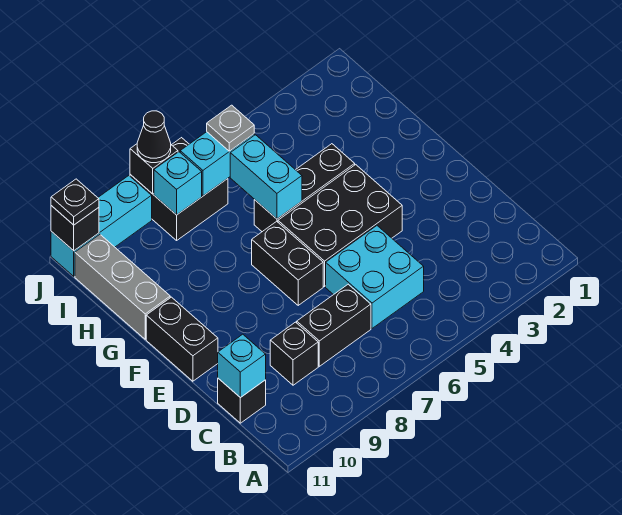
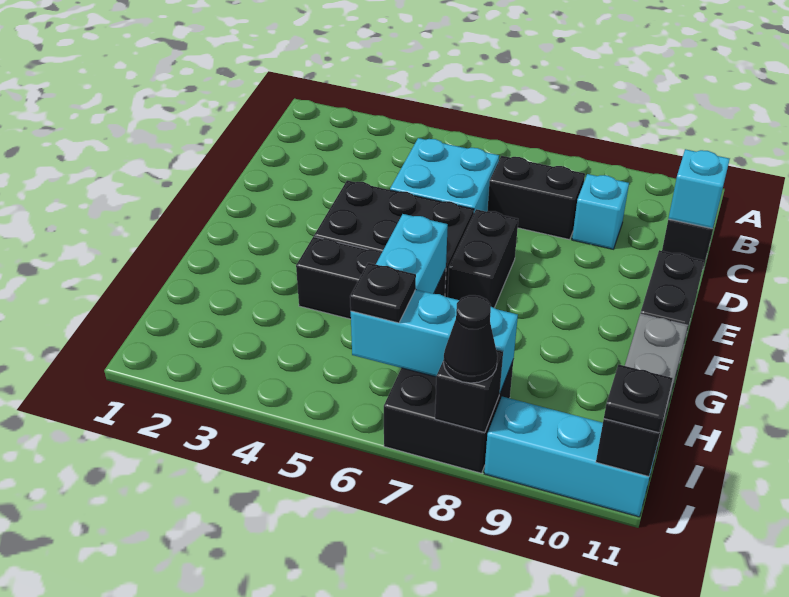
black brick C9 level 1 -> cyan brick C9 level 1
grey plate I6 level 3 -> black plate I6 level 3

